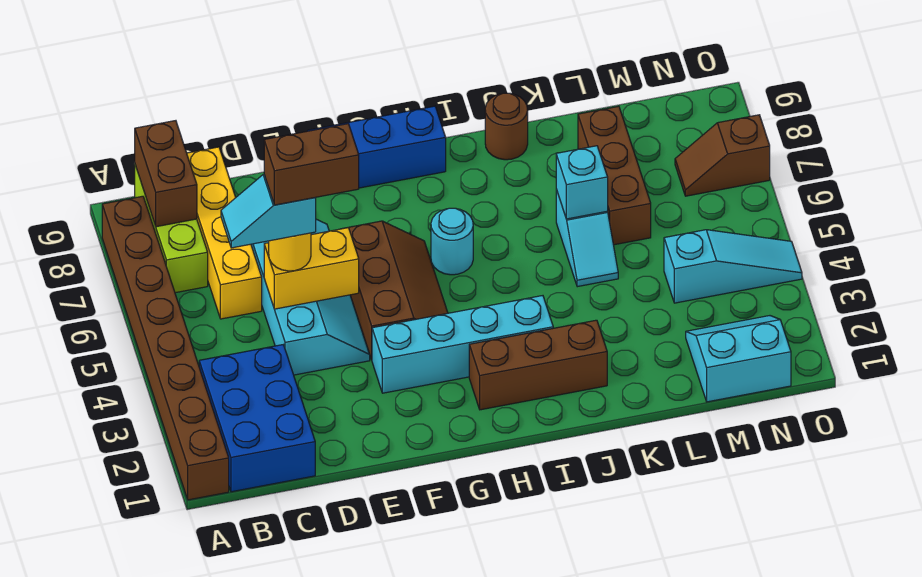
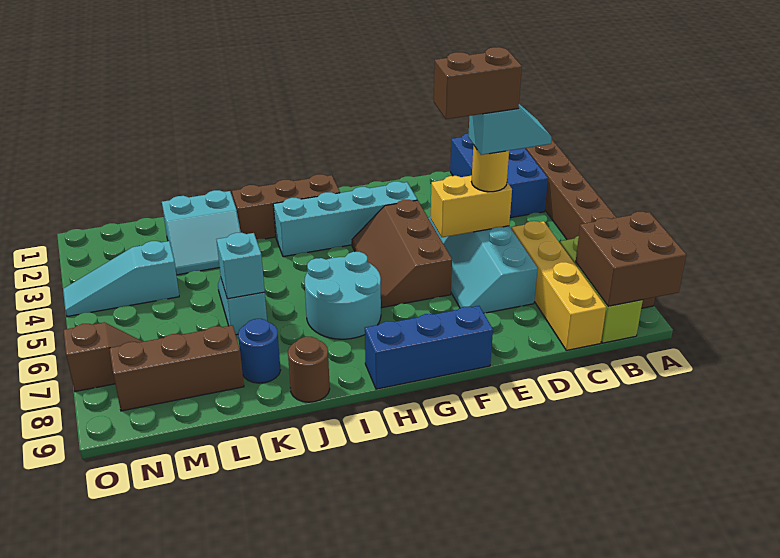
brown brick B8:B9 level 2 -> brown brick A8:B9 level 2
cyan round brick H6 level 1 -> cyan round brick H6:I7 level 1
none -> blue round brick K8 level 1
brown brick L6:L8 level 1 -> brown brick L8:N8 level 1
cyan slope M1:N2 level 1 top 1 -> cyan slope K2:L3 level 1 top 2

